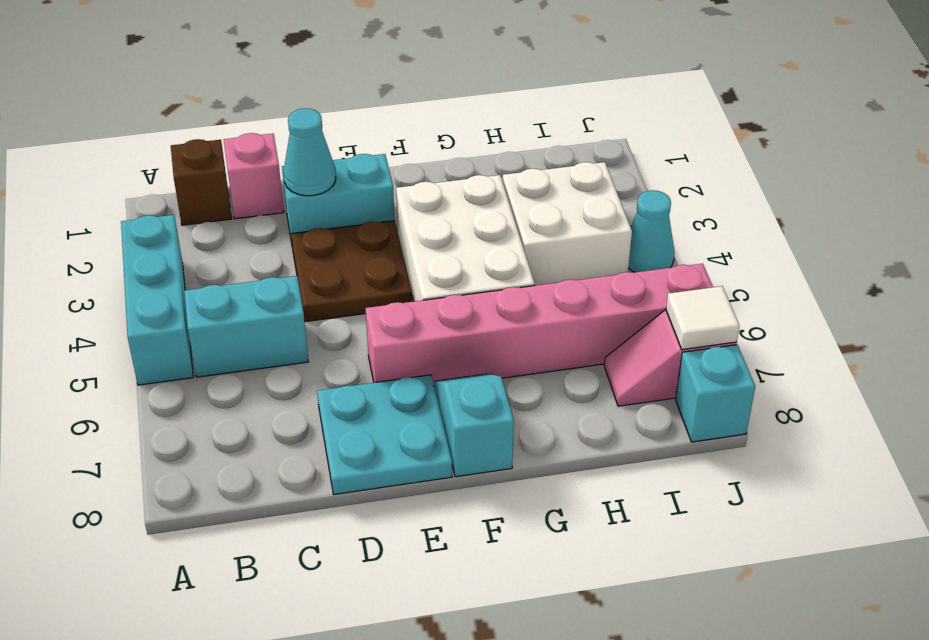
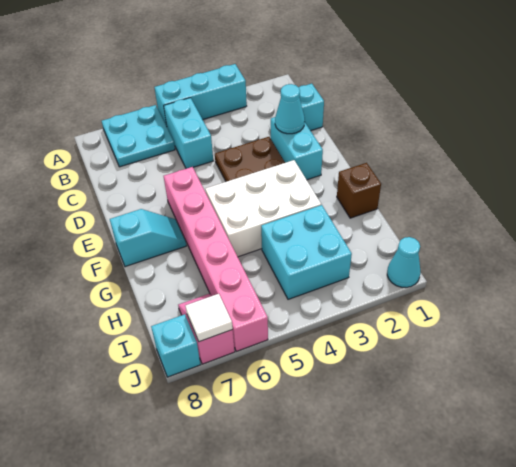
brown brick B1 level 1 -> brown brick G1 level 1
pink brick C1 level 1 -> cyan brick C1 level 1
cyan plate D7:E8 level 1 -> cyan plate A6:B7 level 1
white brick H3:I4 level 1 -> cyan brick H3:I4 level 1
cyan cone J4 level 1 -> cyan cone J1 level 1

